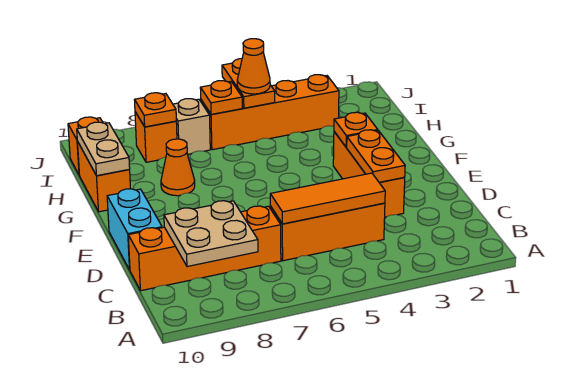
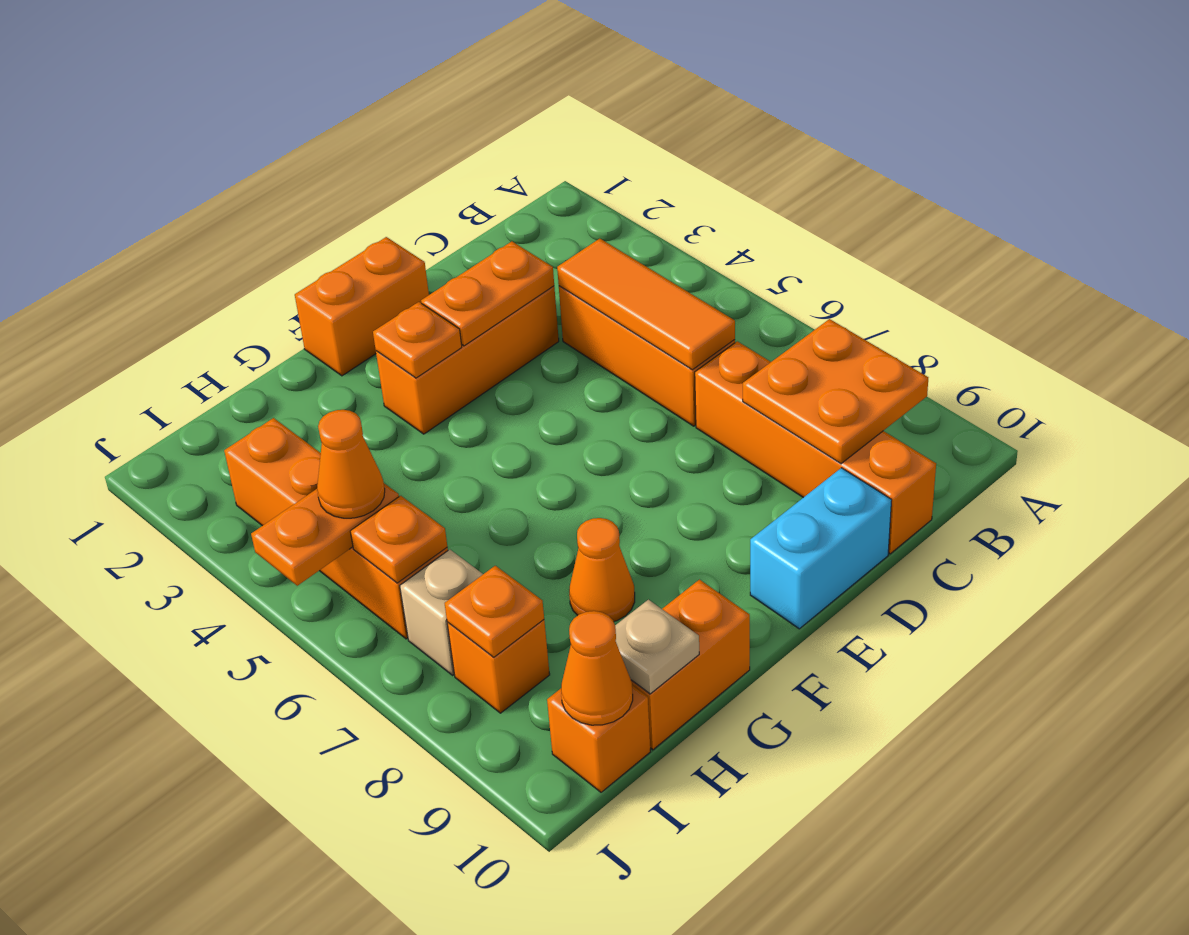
tan plate B8:C9 level 2 -> orange plate B8:C9 level 2
none -> orange brick E1:F1 level 1
tan plate G10:H10 level 2 -> tan plate H10 level 2
none -> orange cone I10 level 2

